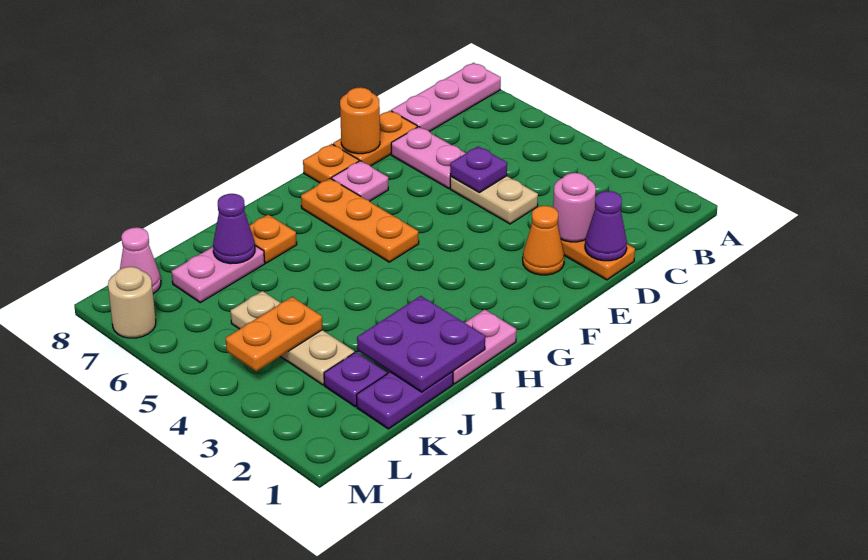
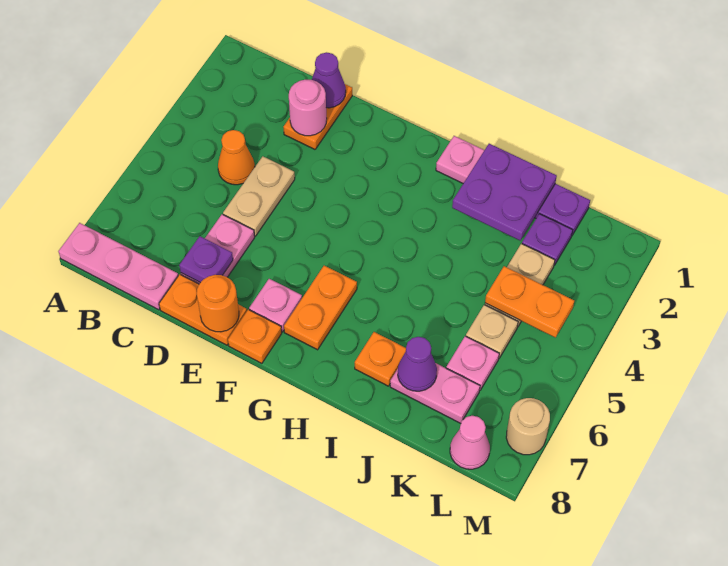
purple plate D5 level 2 -> purple plate D7 level 2
orange cone E2 level 1 -> orange cone C4 level 1
orange plate G5:G7 level 1 -> orange plate G6:G7 level 1
none -> pink plate K6 level 1

